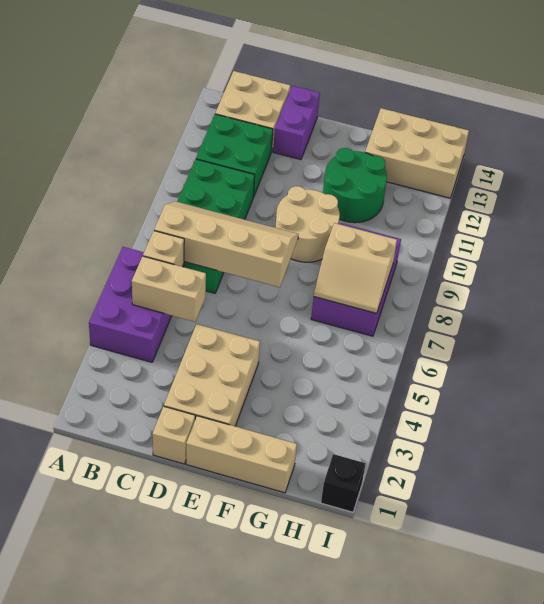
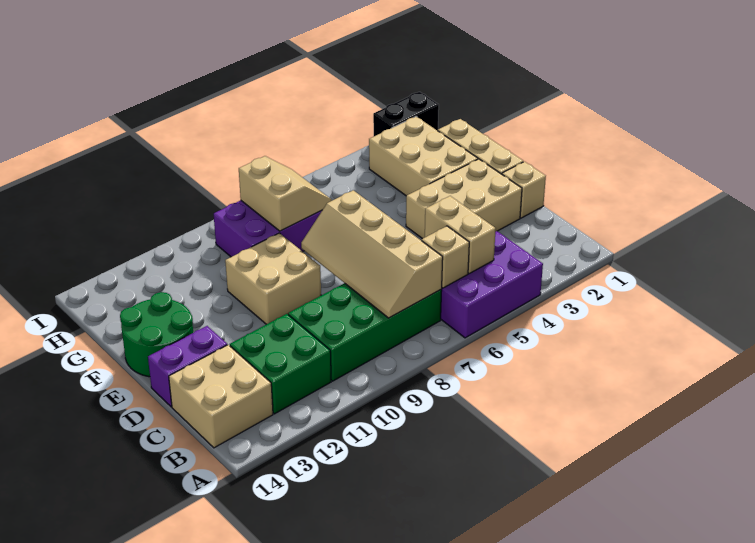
tan round brick E9:F10 level 1 -> tan brick E9:F10 level 1
green round brick F11:G12 level 1 -> green round brick E13:F14 level 1
tan brick G13:I14 level 1 -> tan brick F2:H3 level 1
black brick I1 level 1 -> black brick I1:I2 level 1

